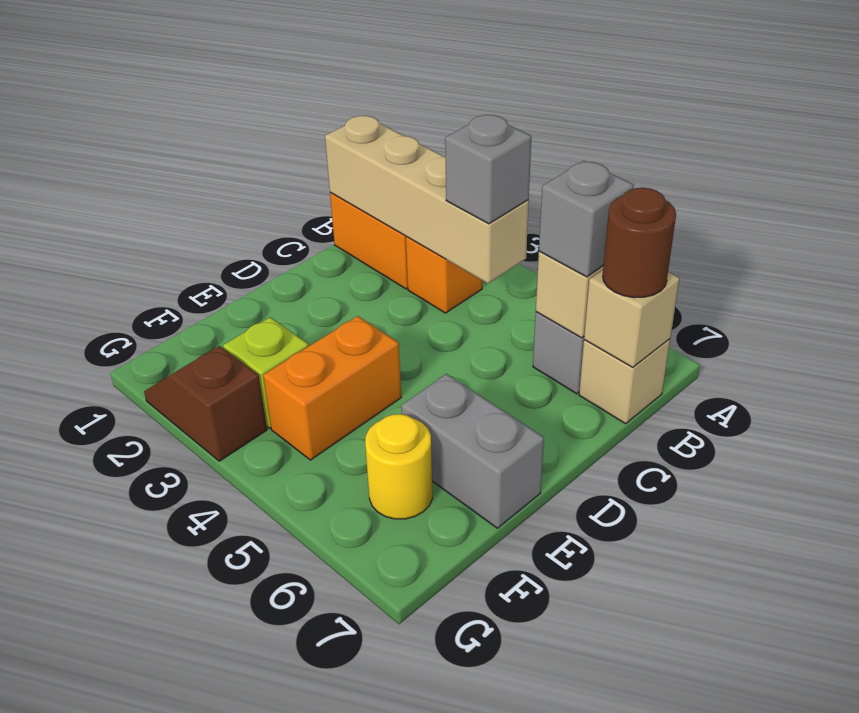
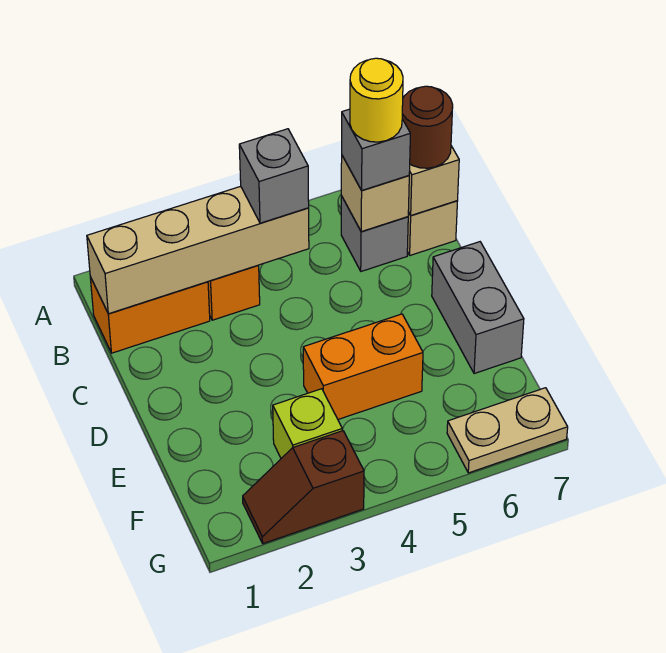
orange brick E4:F4 level 1 -> orange brick E4:E5 level 1
grey brick E6:E7 level 1 -> grey brick D7:E7 level 1
yellow round brick F6 level 1 -> yellow round brick B6 level 4
none -> tan plate G6:G7 level 1

